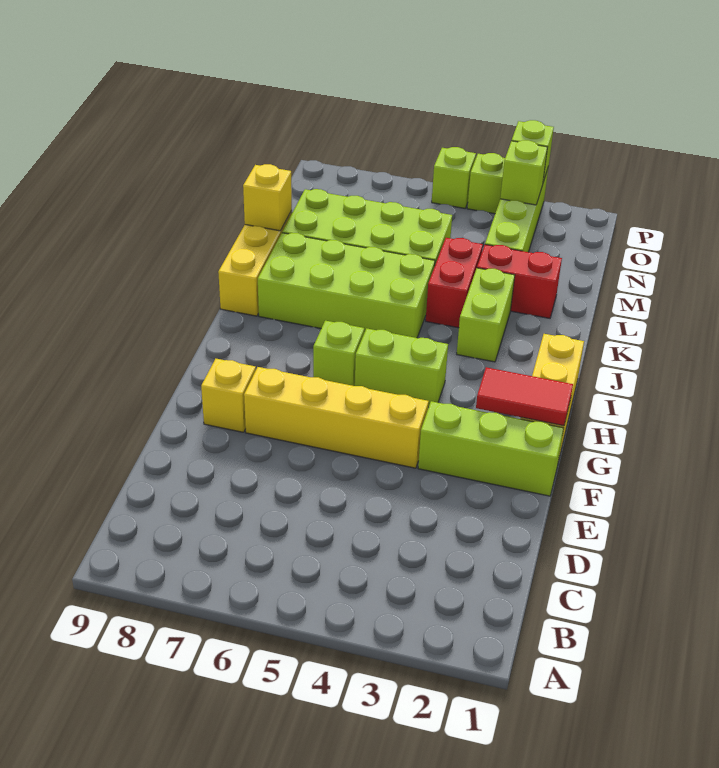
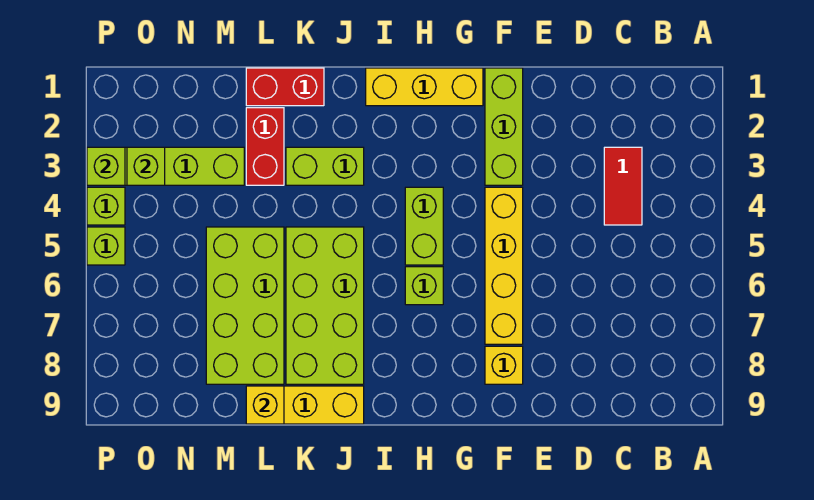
red tile G1:G2 level 2 -> red tile C3:C4 level 1
red brick K4:L4 level 1 -> red brick K1:L1 level 1

